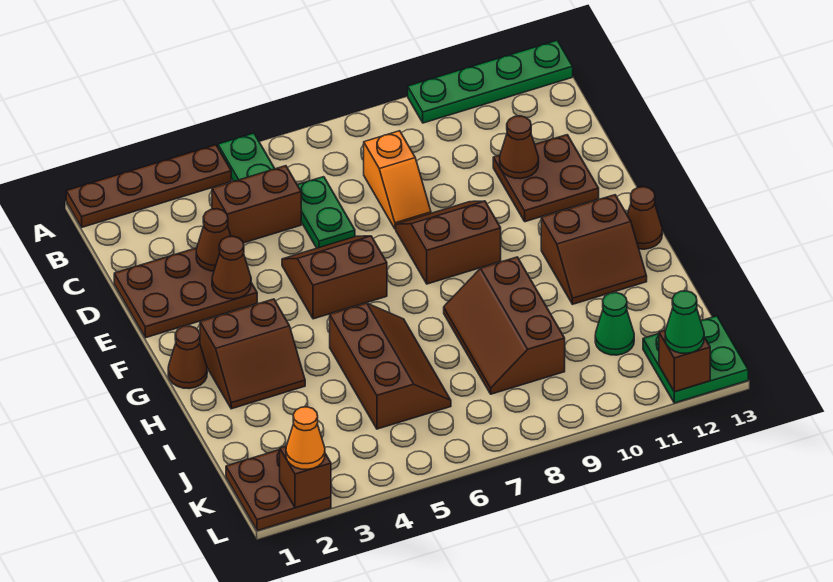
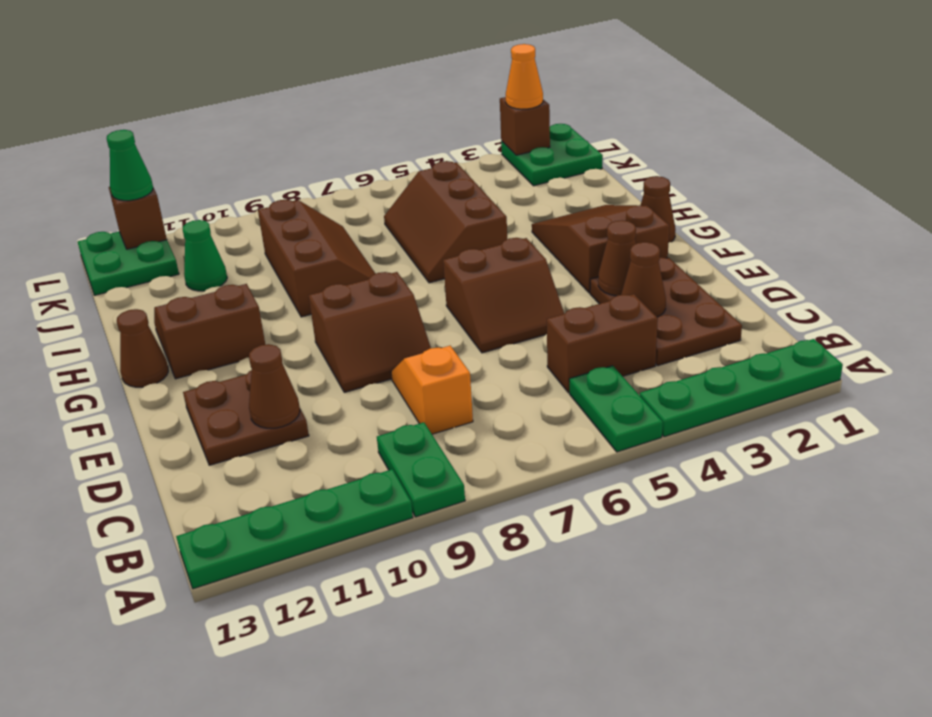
brown plate A1:A4 level 1 -> green plate A1:A4 level 1
green plate C6:D6 level 1 -> green plate A9:B9 level 1
brown plate D1:E3 level 1 -> brown plate C2:E3 level 1
brown slope G2:H3 level 1 top G -> brown slope F2:H3 level 1 top F
brown plate K1:L2 level 1 -> green plate K1:L2 level 1

